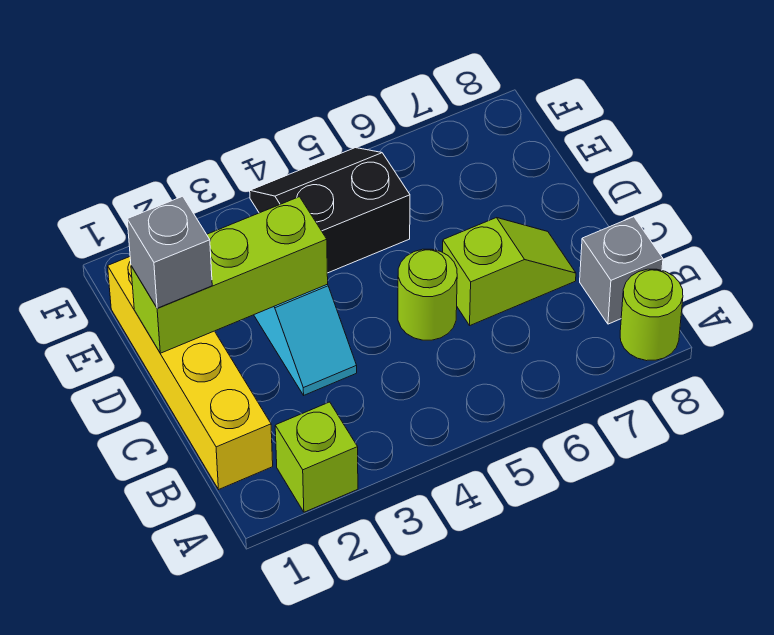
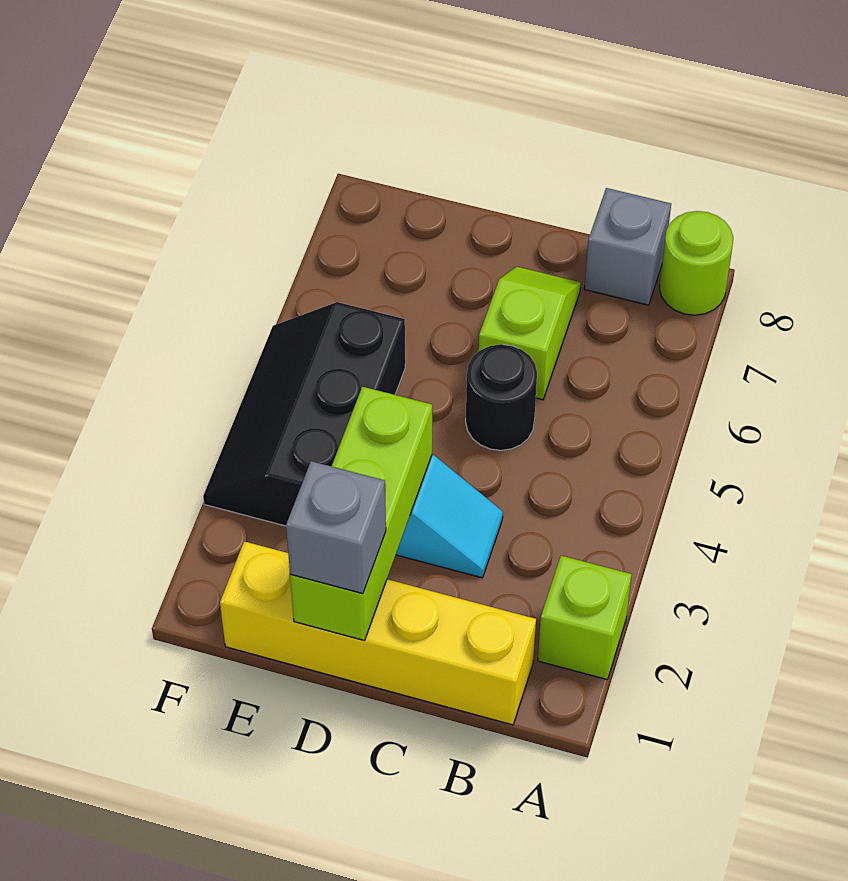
lime round brick C5 level 1 -> black round brick C5 level 1
black slope E4:F5 level 1 top E -> black slope E3:F5 level 1 top E

